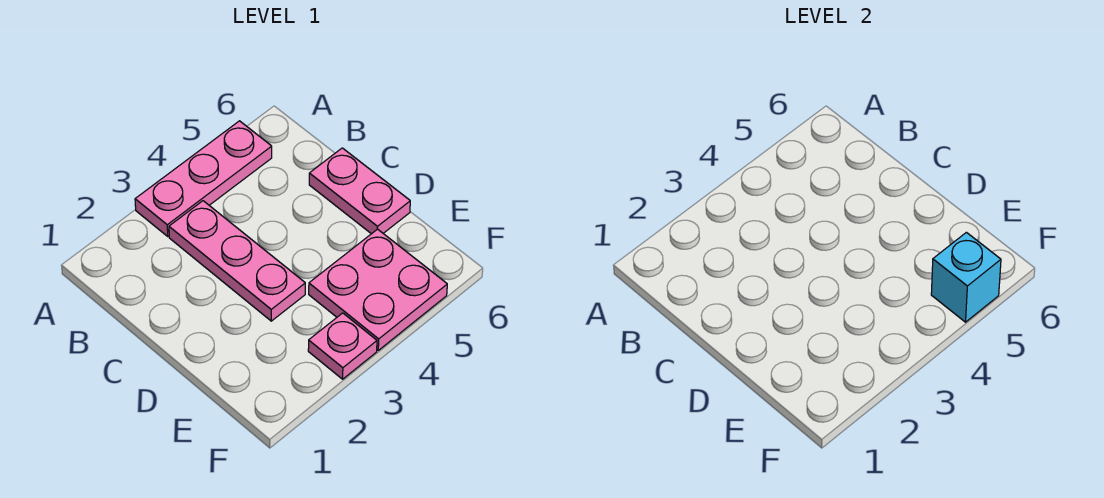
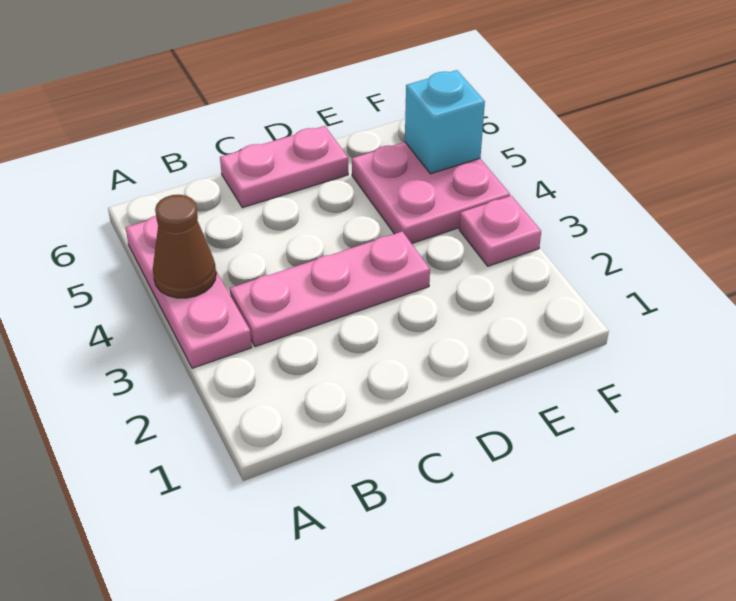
none -> brown cone A4 level 2

